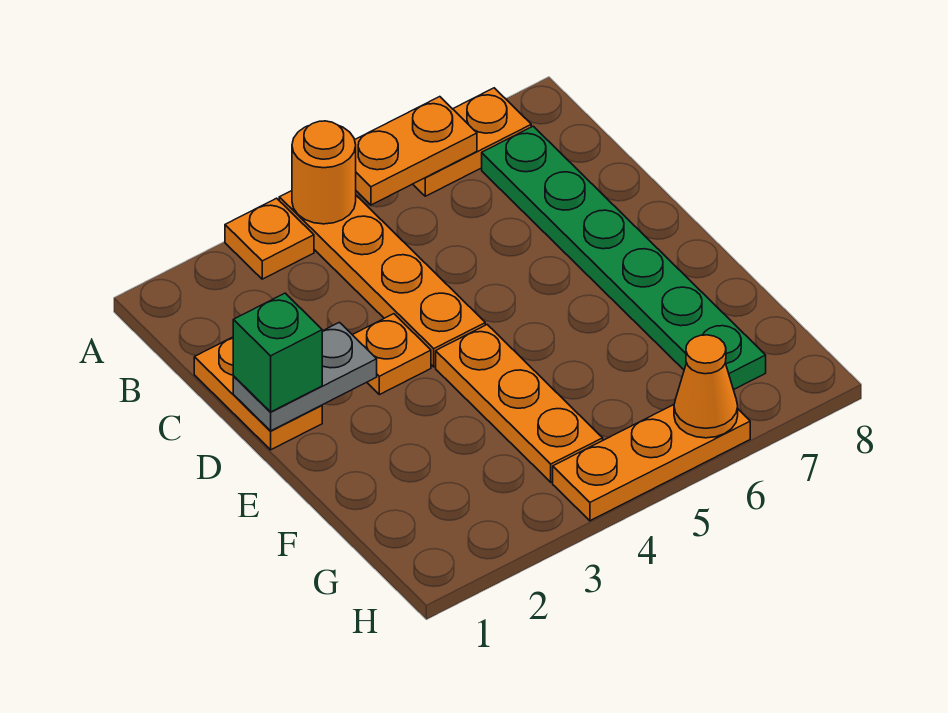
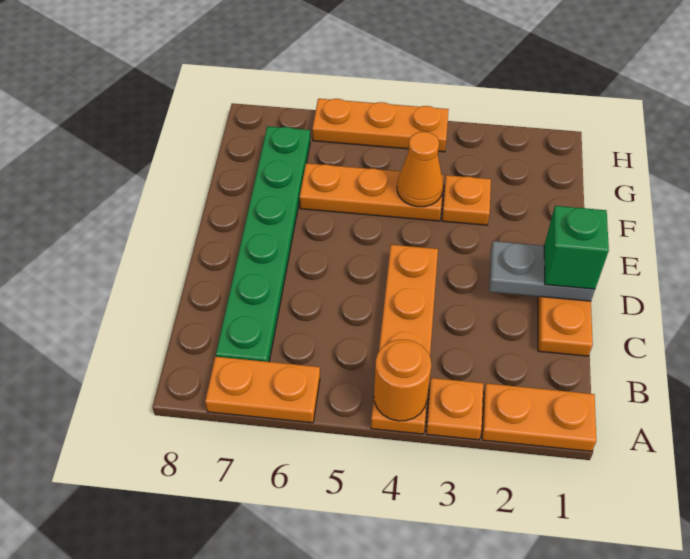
orange plate A5:A6 level 2 -> orange plate A1:A2 level 1
orange plate D3 level 1 -> orange plate F3 level 1
orange plate E4:G4 level 1 -> orange plate F4:F6 level 1
orange cone H6 level 2 -> orange cone F4 level 2

